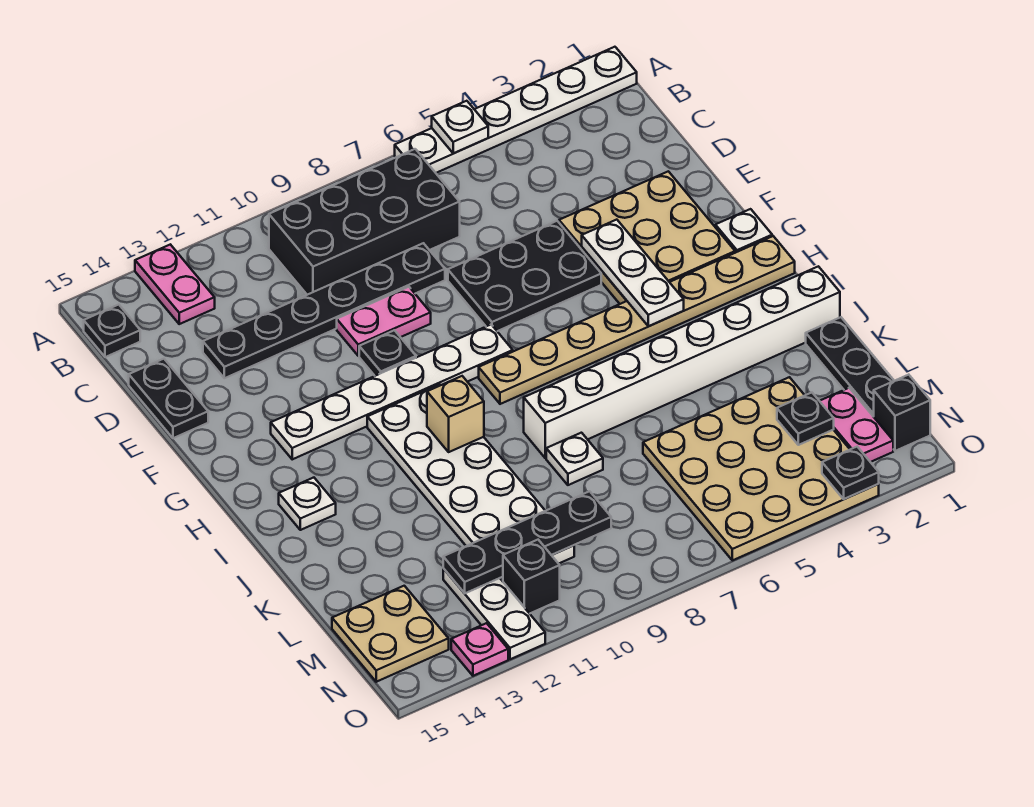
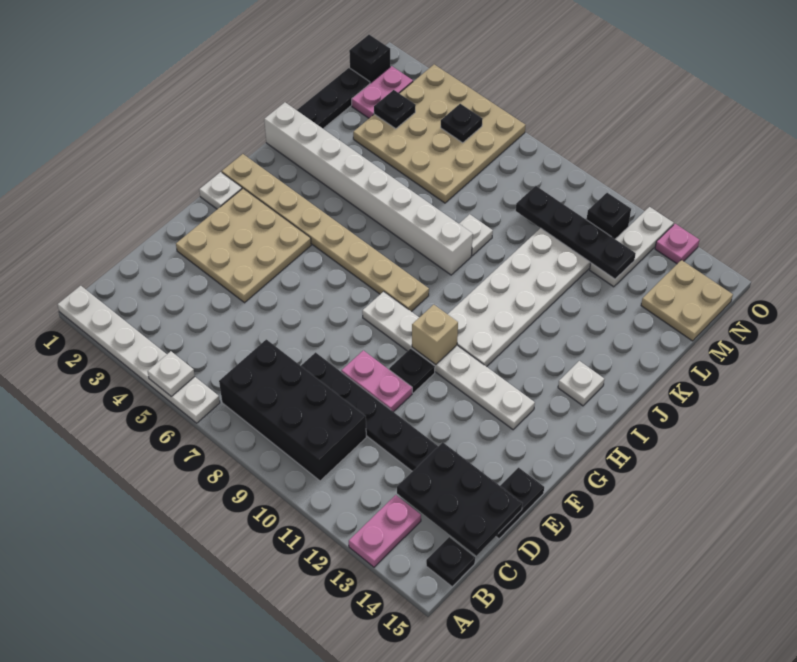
black plate E5:F7 level 1 -> black plate C13:D15 level 2
white plate F4:H4 level 2 -> none
tan brick I10 level 2 -> tan brick G10 level 2
black plate O3 level 2 -> black plate N5 level 2

